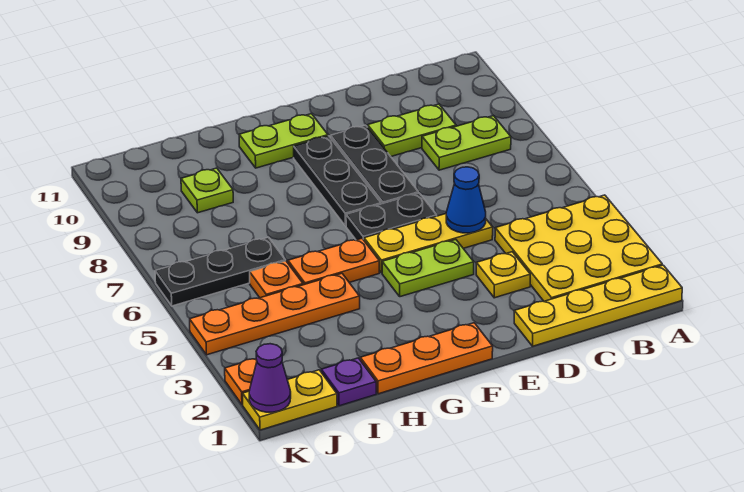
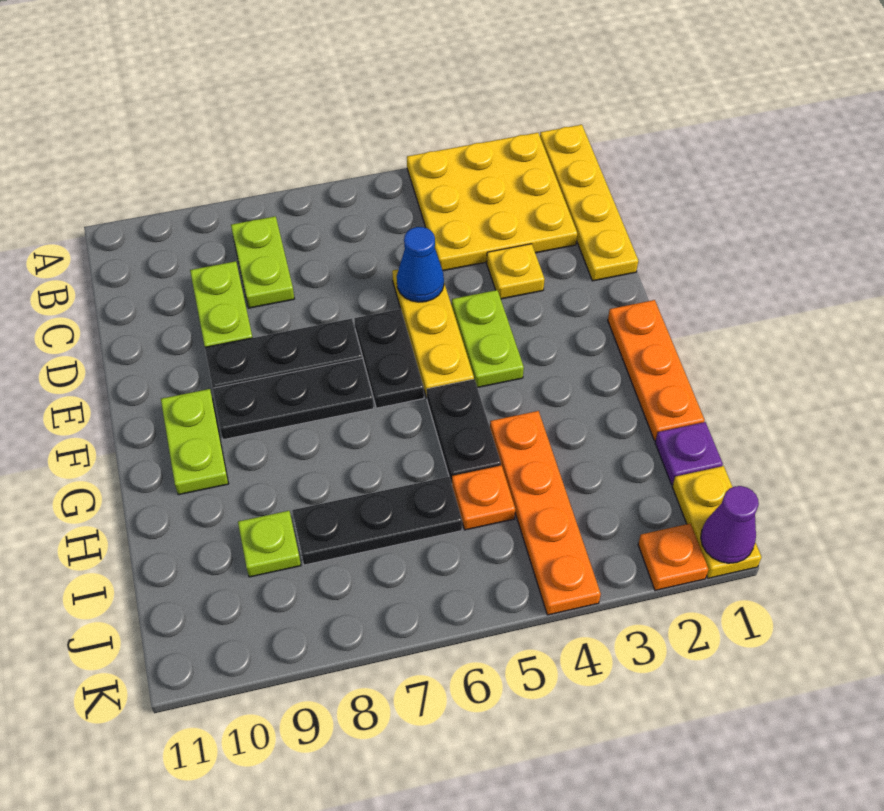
orange plate G5:H5 level 1 -> black plate G5:H5 level 1
black plate I6:K6 level 1 -> black plate I6:I8 level 1

